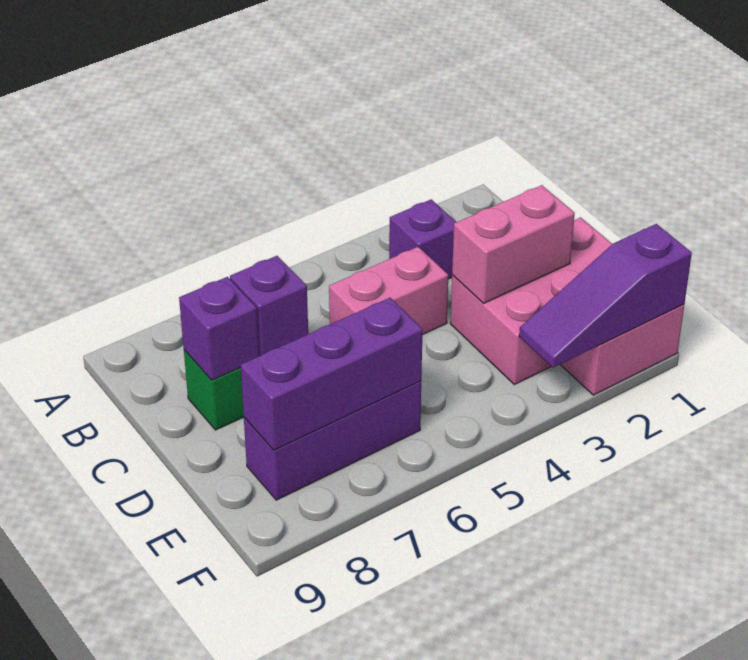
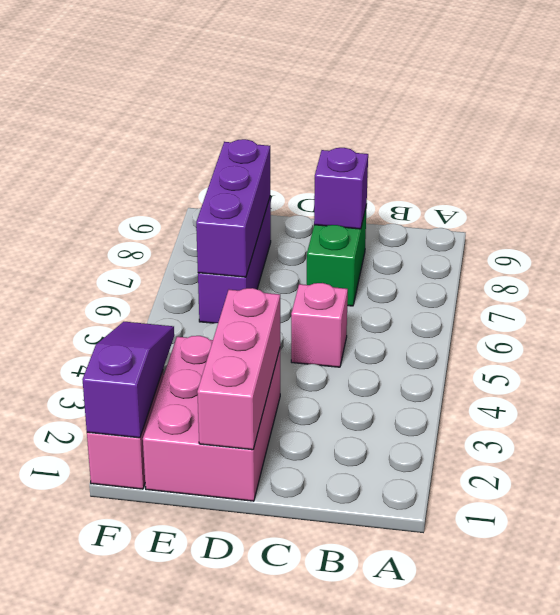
purple brick B3 level 1 -> none
pink brick C4:C5 level 1 -> pink brick C5 level 1
purple brick C7 level 2 -> none
pink brick D2:D3 level 2 -> pink brick D1:D3 level 2

